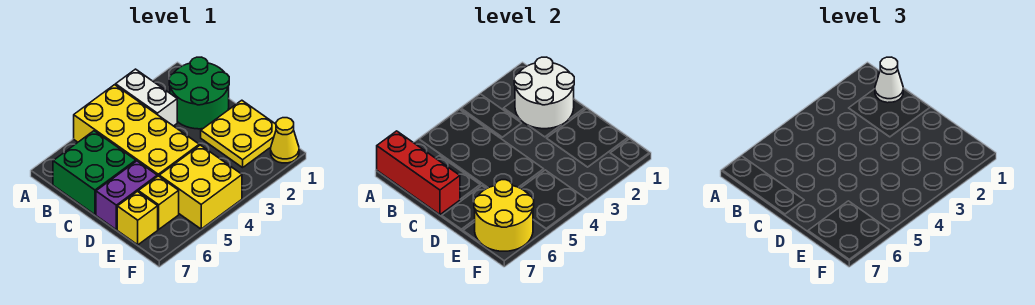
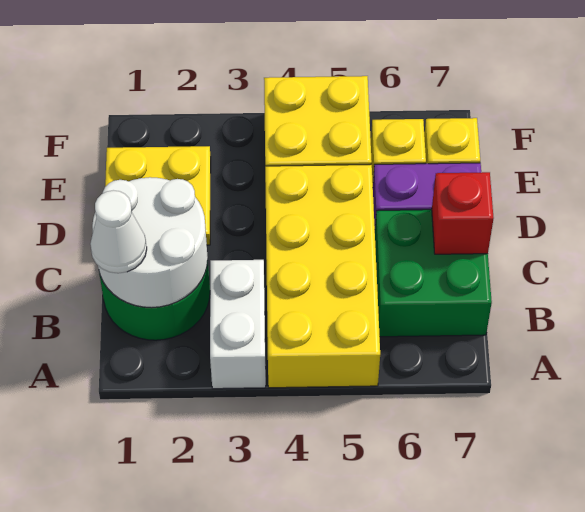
red brick A7:C7 level 2 -> red brick C7 level 2
yellow round brick E6:F7 level 2 -> none
yellow cone F1 level 1 -> none

